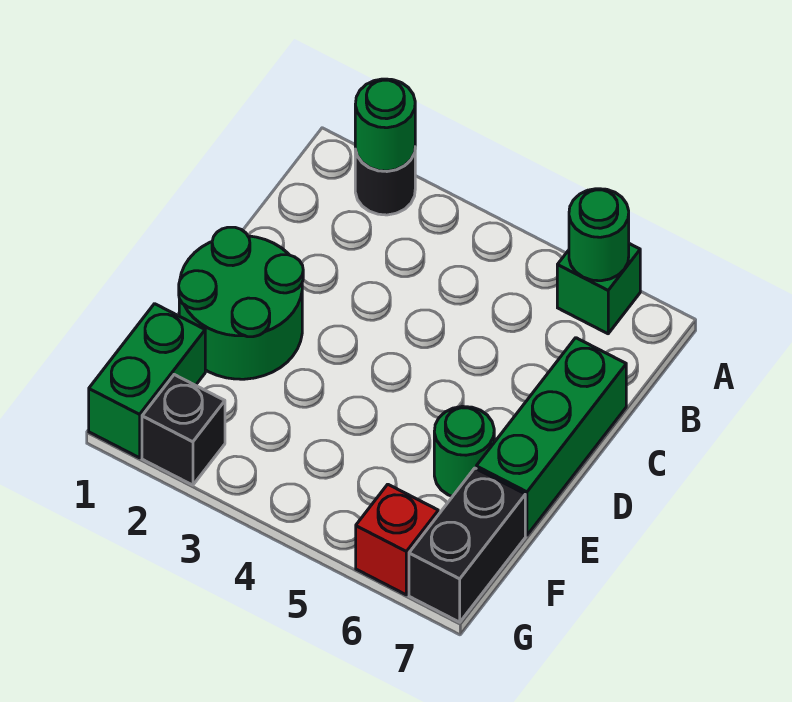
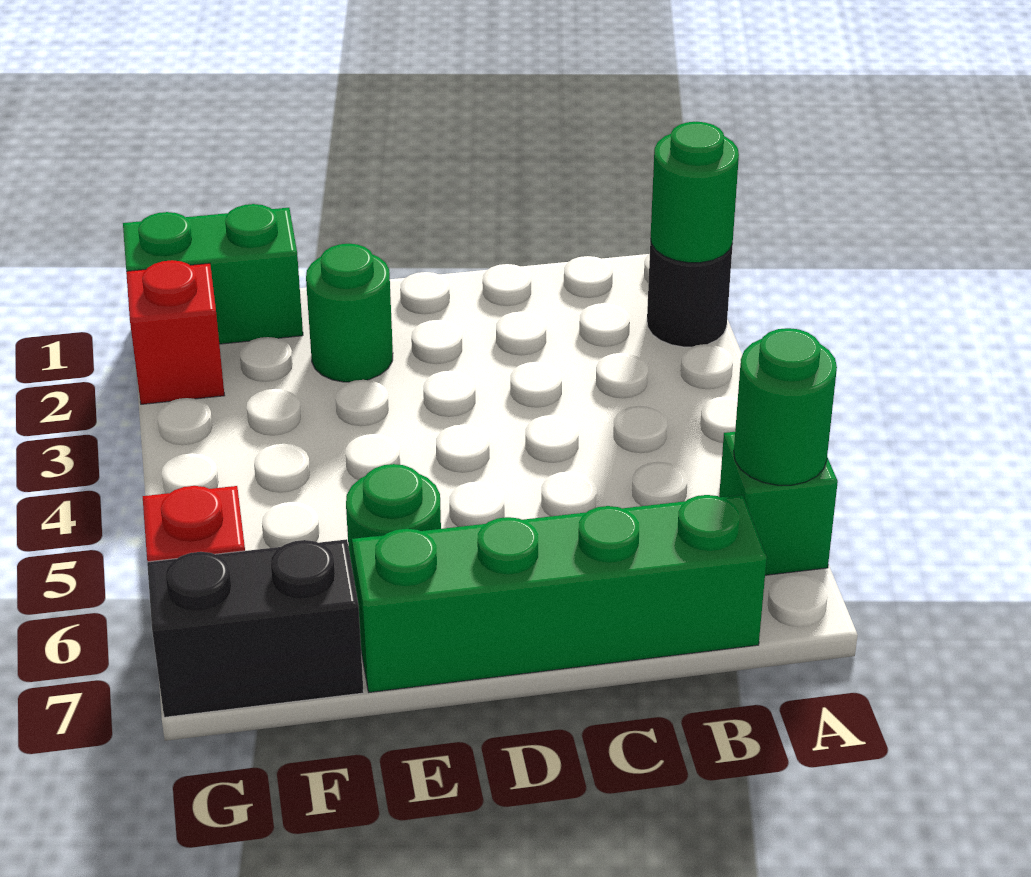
green brick C7:E7 level 1 -> green brick B7:E7 level 1
green round brick D1:E2 level 1 -> green round brick E2 level 1
black brick G2 level 1 -> red brick G2 level 1

